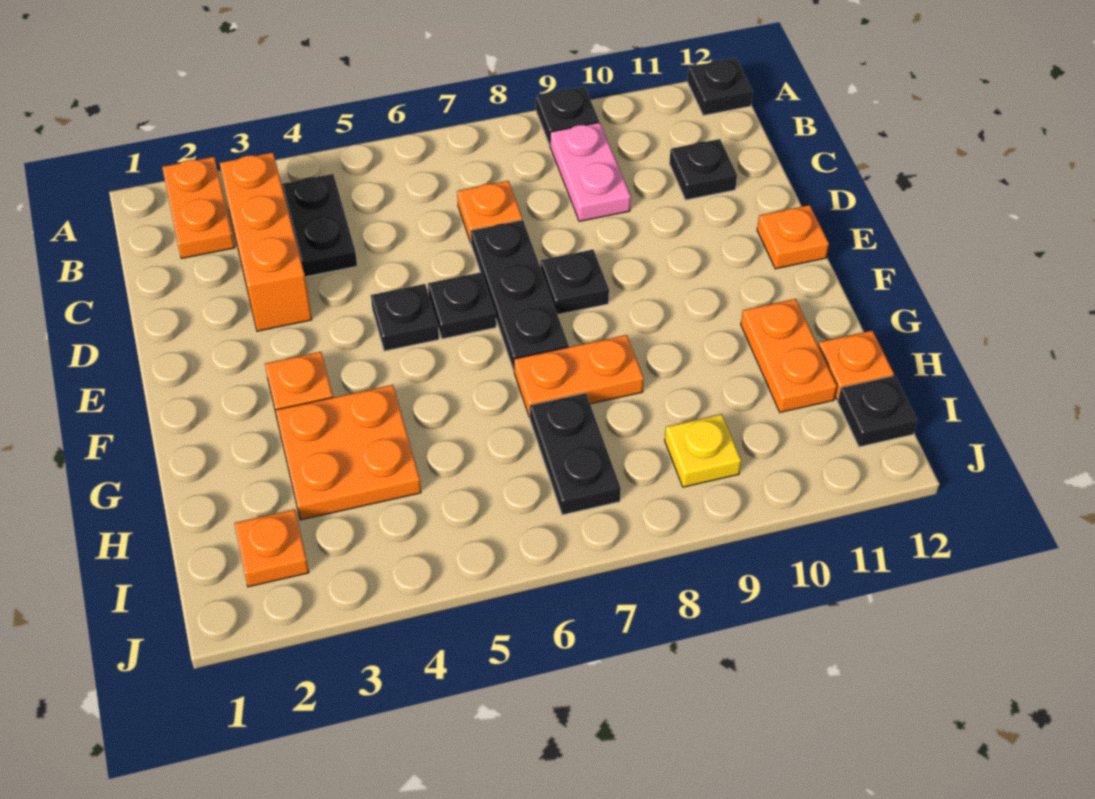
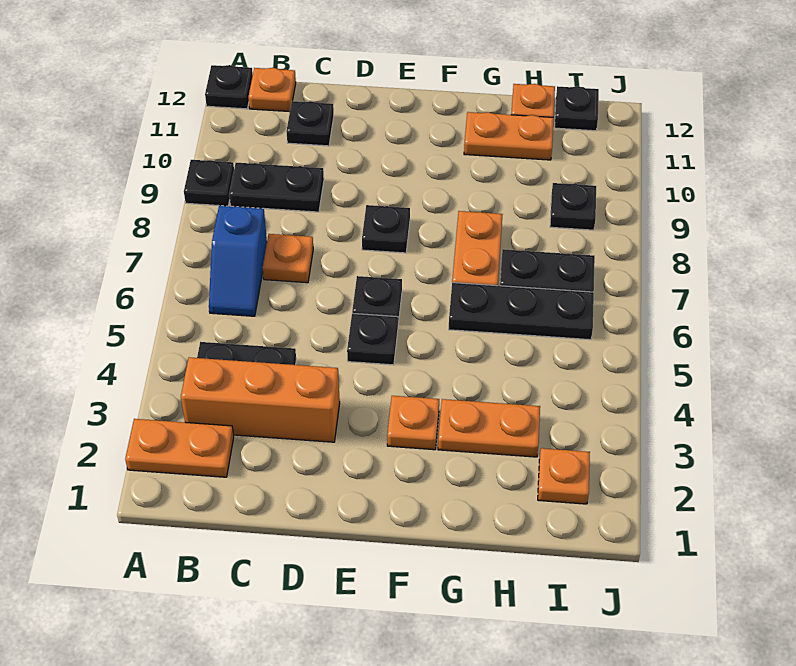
none -> blue slope B6:B7 level 1 top 7
pink plate B9:C9 level 1 -> black plate B9:C9 level 1
black plate D7:F7 level 1 -> black plate G6:I6 level 1
orange plate E12 level 1 -> orange plate B12 level 1
orange plate G3:H4 level 1 -> orange plate G3:H3 level 1
yellow plate I9 level 1 -> black plate I9 level 1

